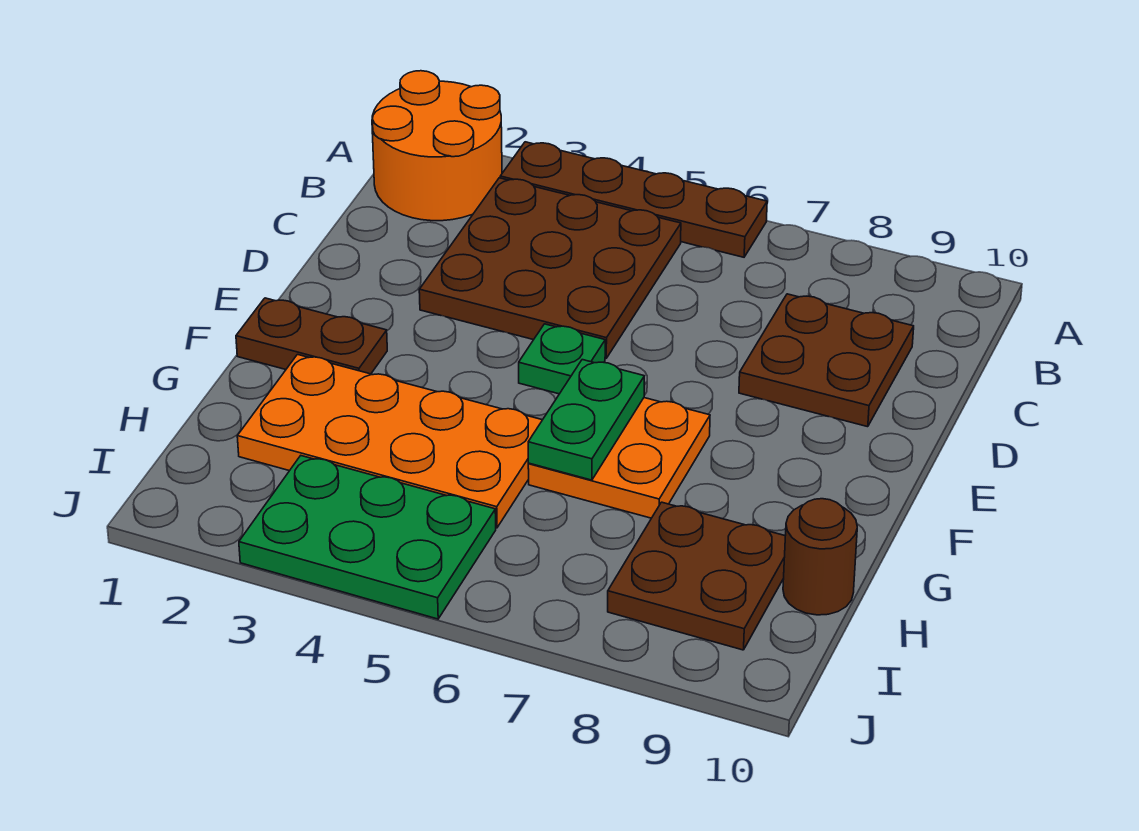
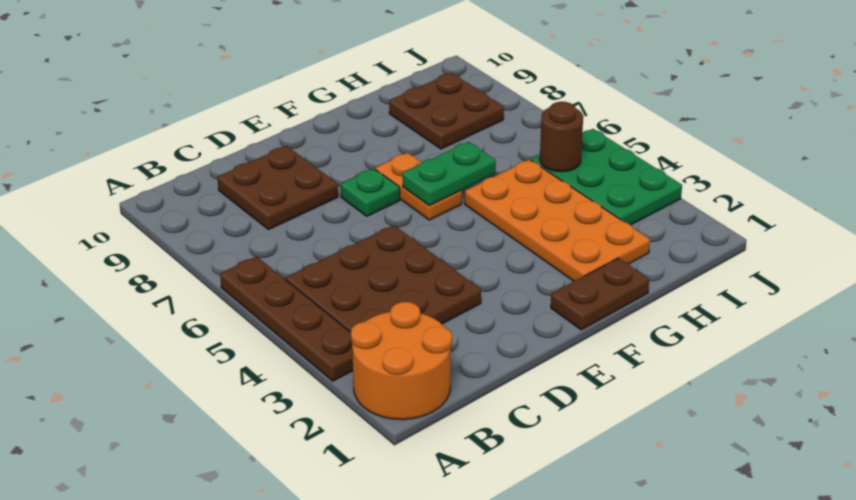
green plate E5 level 1 -> green plate E7 level 1
brown plate F1:F2 level 1 -> brown plate F1:G1 level 1
orange plate F6:G7 level 1 -> orange plate F6:F7 level 1
brown round brick H10 level 1 -> brown round brick I5 level 2

